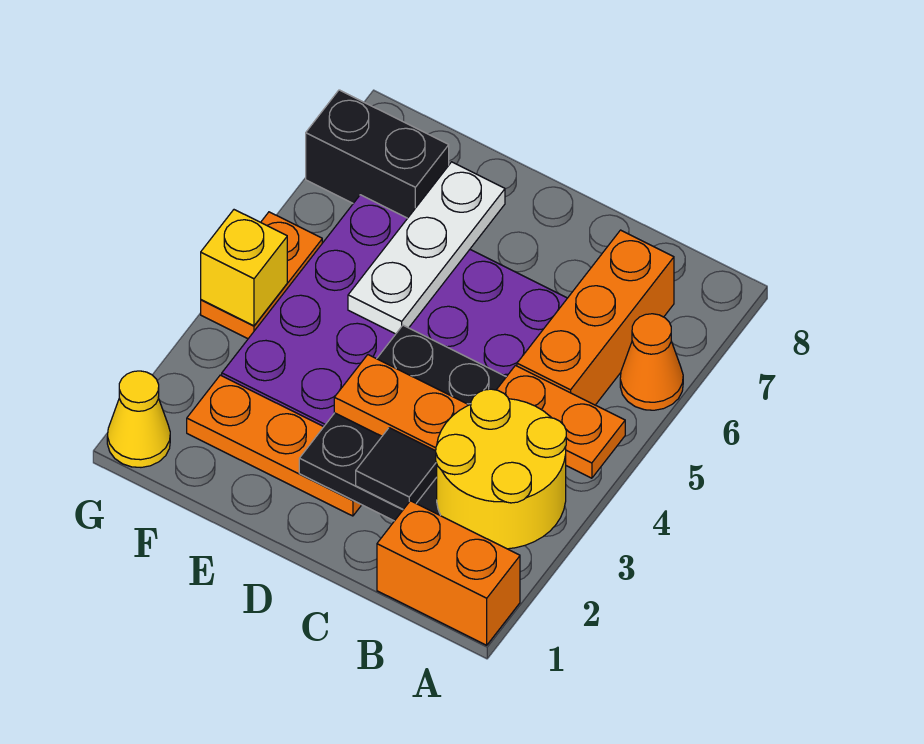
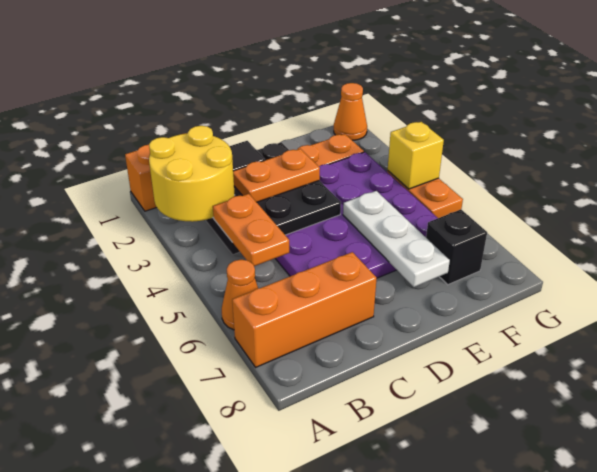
orange plate A4:B4 level 3 -> orange plate B4:B5 level 3
orange brick B5:B7 level 1 -> orange brick A7:C7 level 1
black brick F7:G7 level 1 -> black brick F7 level 1
yellow cone G1 level 1 -> orange cone G1 level 1

